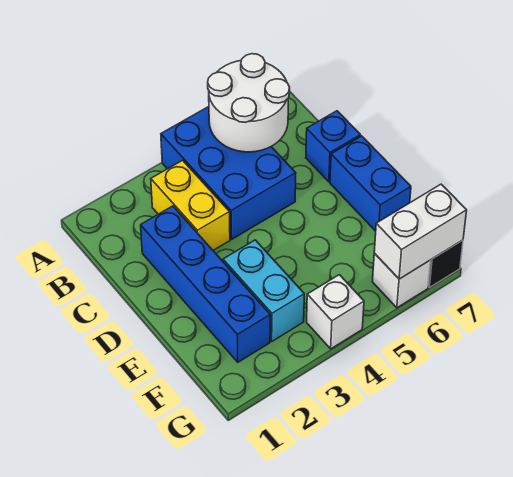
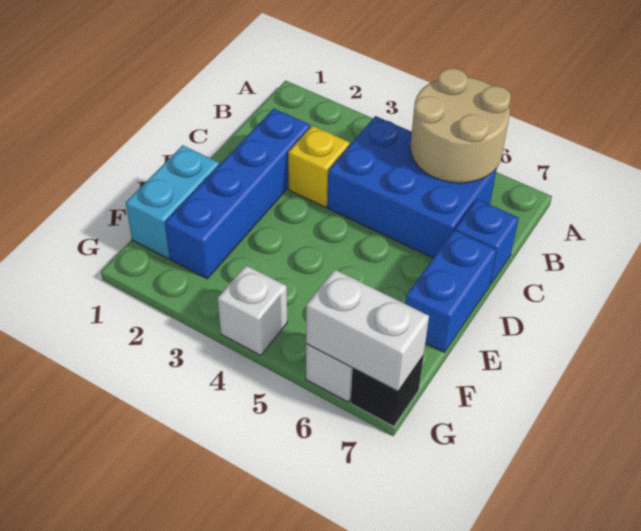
blue brick A4:C5 level 1 -> blue brick B4:C6 level 1
white round brick A5:B6 level 2 -> tan round brick A5:B6 level 2
yellow brick B3:C3 level 1 -> yellow brick C3 level 1
cyan brick E3:F3 level 1 -> cyan brick E1:F1 level 1

